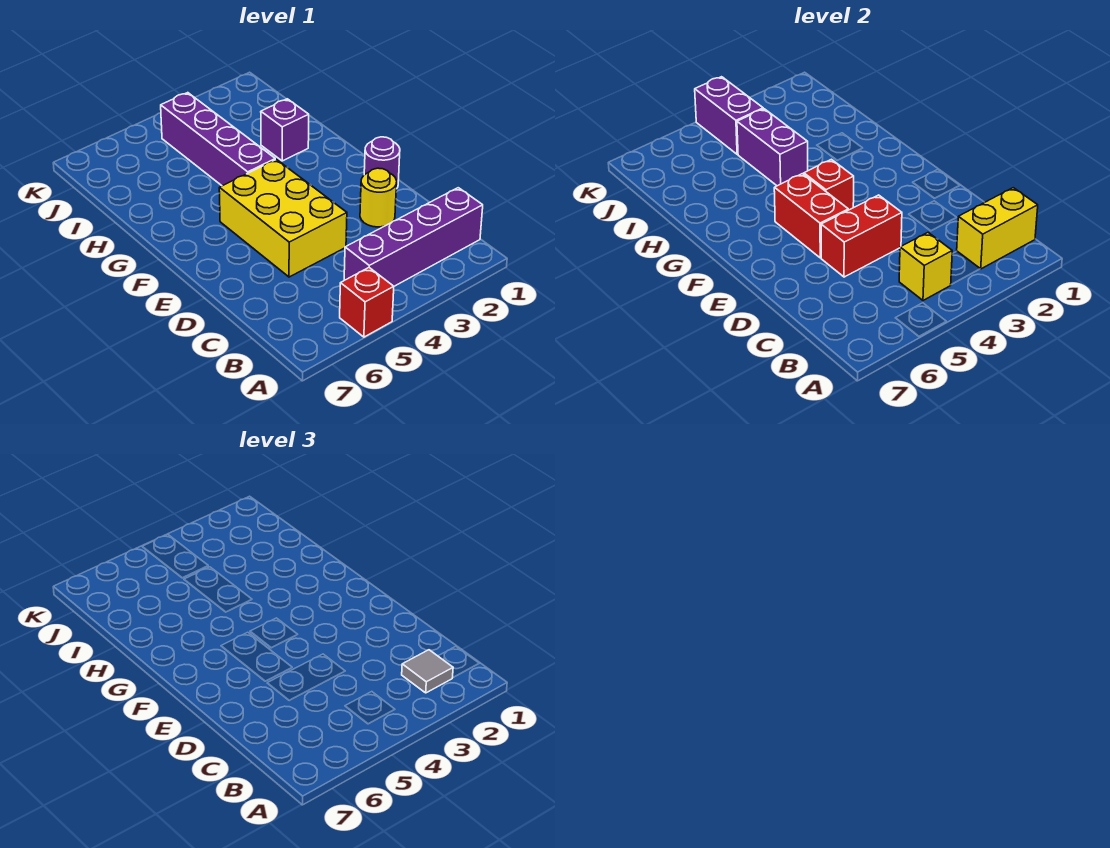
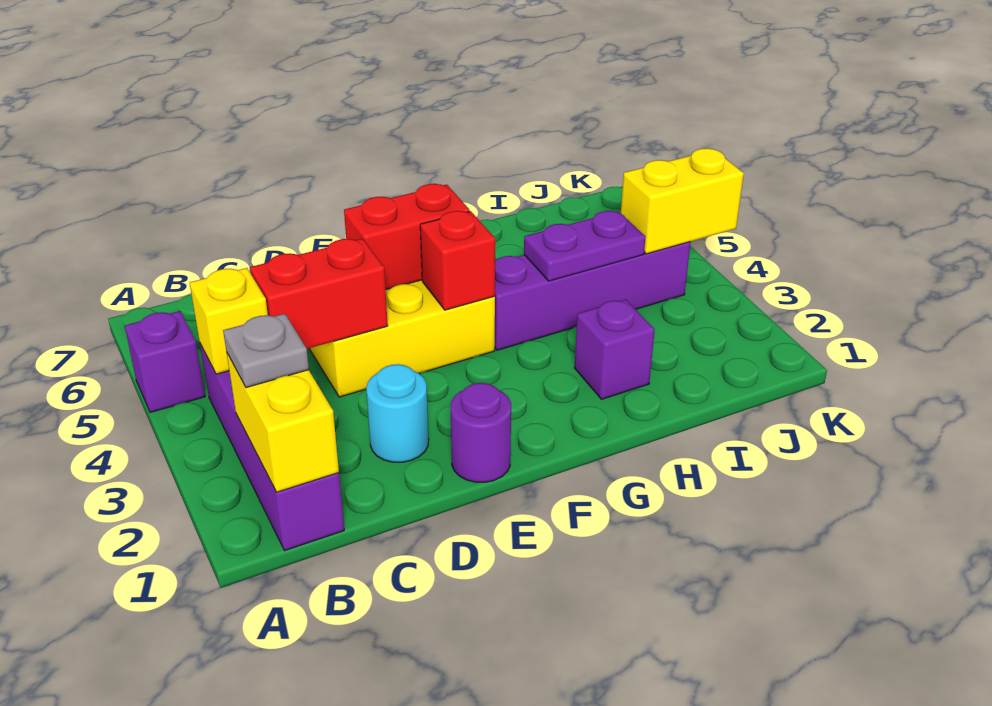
red brick A5 level 1 -> purple brick A5 level 1
grey tile B2 level 3 -> grey plate B2 level 3
yellow round brick D2 level 1 -> cyan round brick D2 level 1
red brick D4:D5 level 2 -> red brick C4:D4 level 2
purple brick H4:I4 level 2 -> purple plate H4:I4 level 2
purple brick J4:K4 level 2 -> yellow brick J4:K4 level 2

